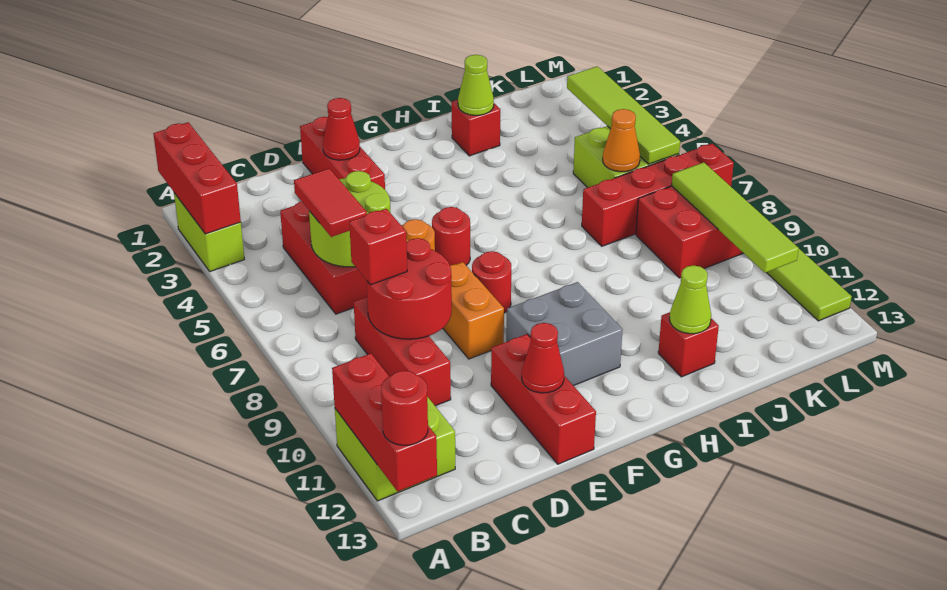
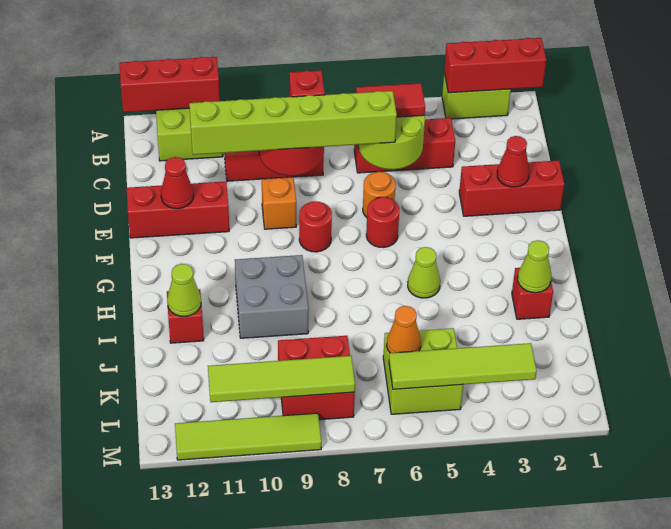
red round brick A13 level 3 -> none
none -> lime brick D6:D11 level 3
orange brick E8:E9 level 1 -> orange brick E9 level 1
grey brick F10:G11 level 1 -> grey brick H9:I10 level 1
none -> lime cone H5 level 1
red brick J7:M7 level 1 -> none

